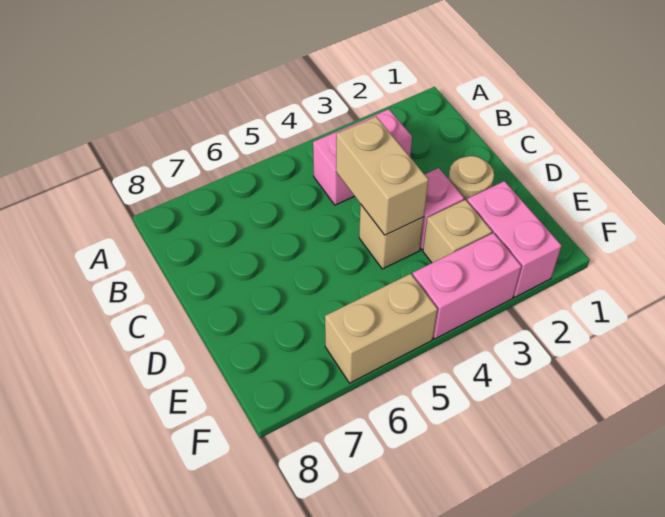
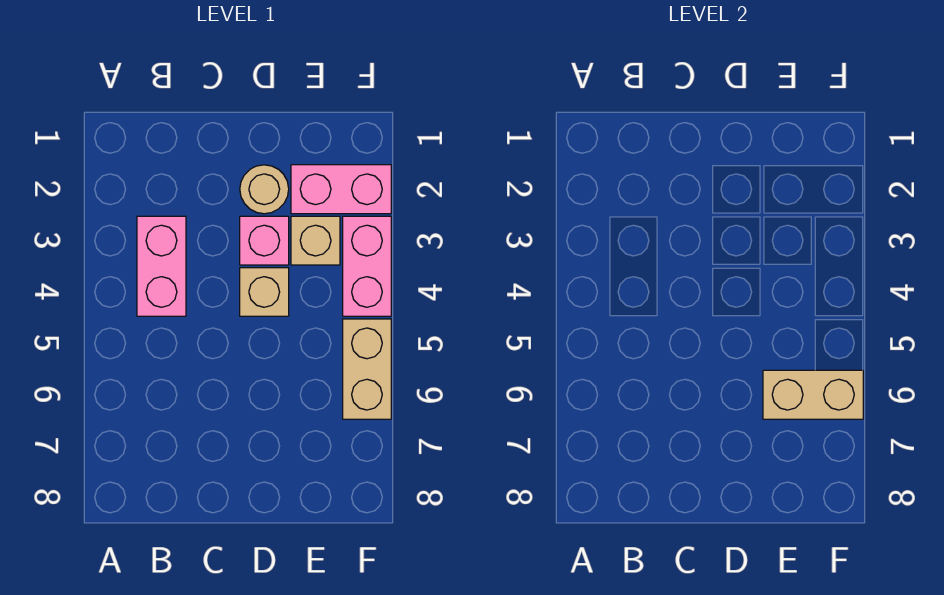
tan brick C4:D4 level 2 -> tan brick E6:F6 level 2

